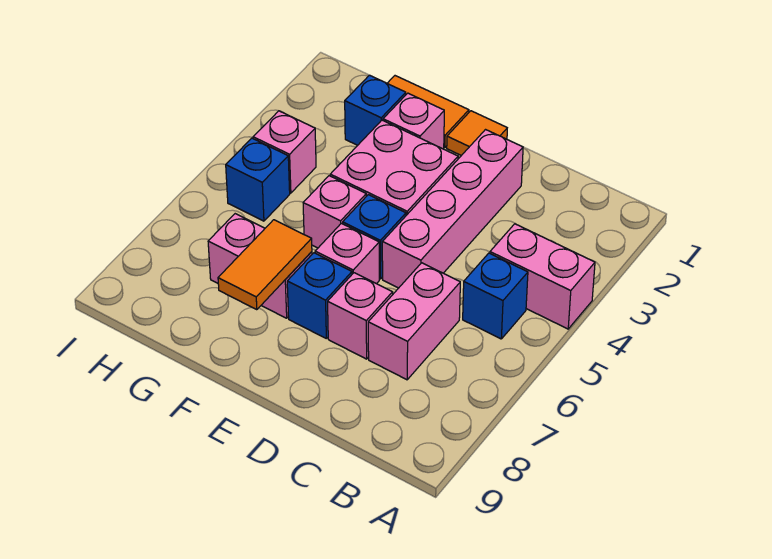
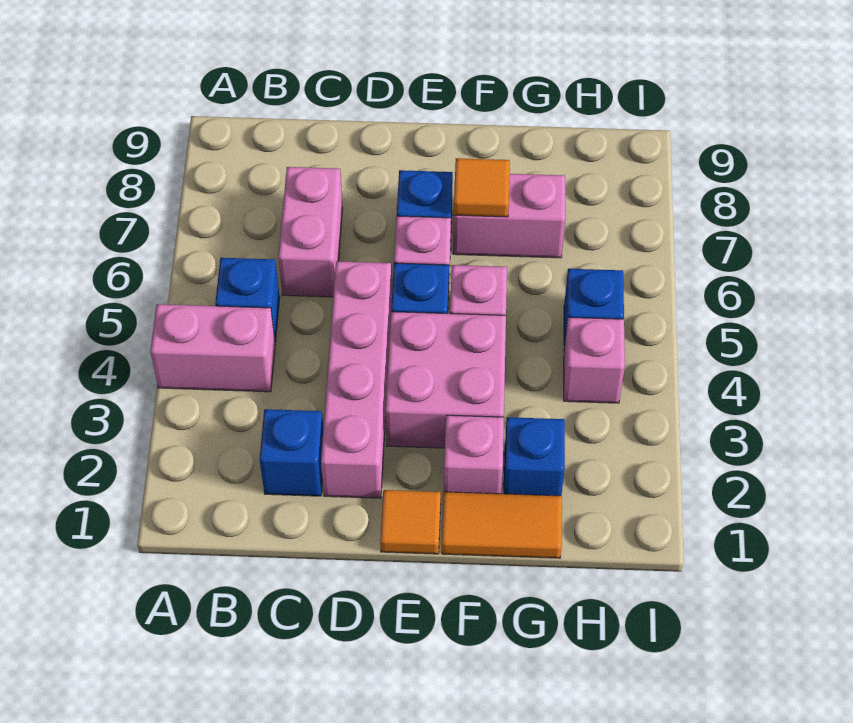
none -> blue brick C2 level 1
pink brick D7 level 1 -> none
orange tile F7:F8 level 2 -> orange tile F7 level 2

